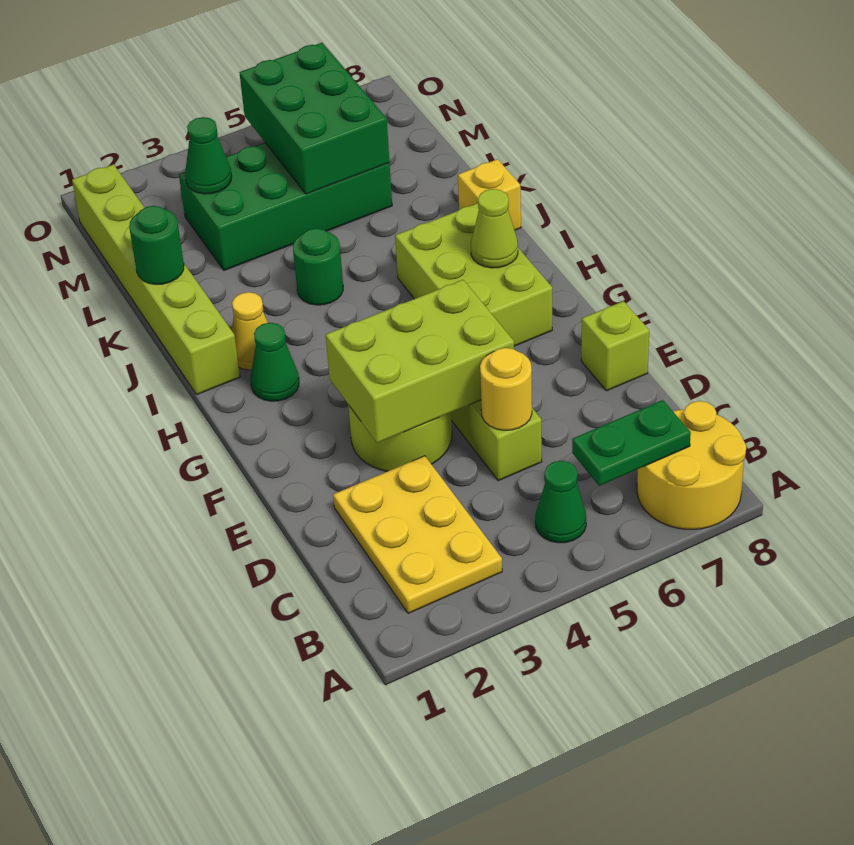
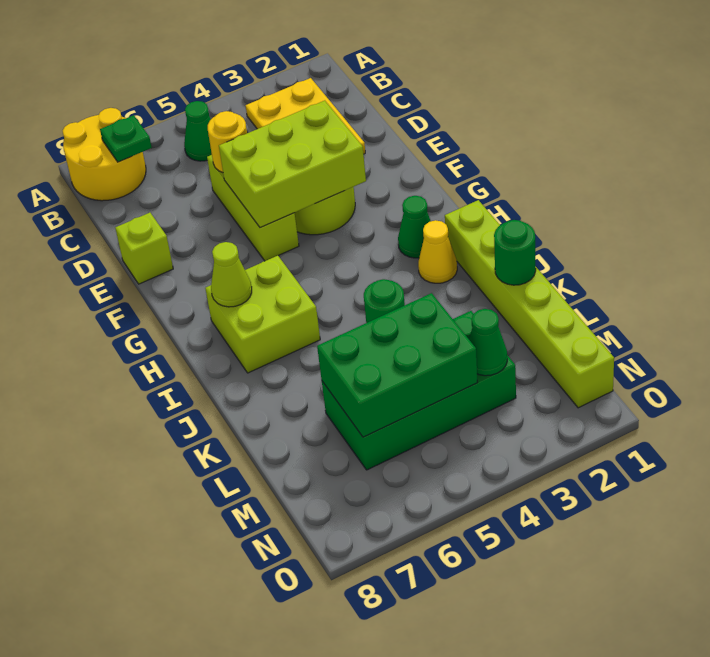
green plate B6:B7 level 2 -> green plate B7 level 2
lime brick G6:I7 level 1 -> lime brick H6:I7 level 1
yellow brick J8 level 1 -> none
green brick L5:N6 level 2 -> green brick L4:M6 level 2

